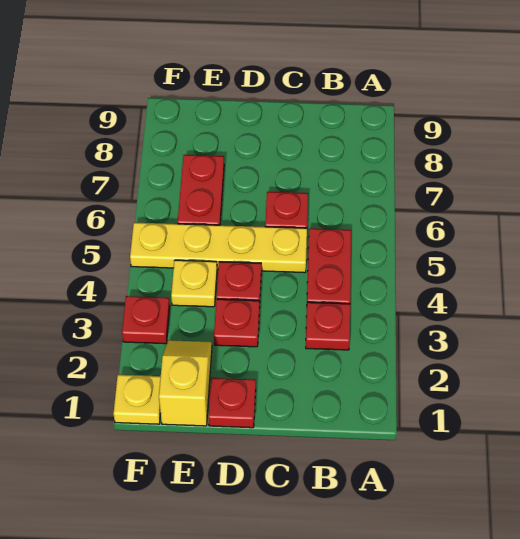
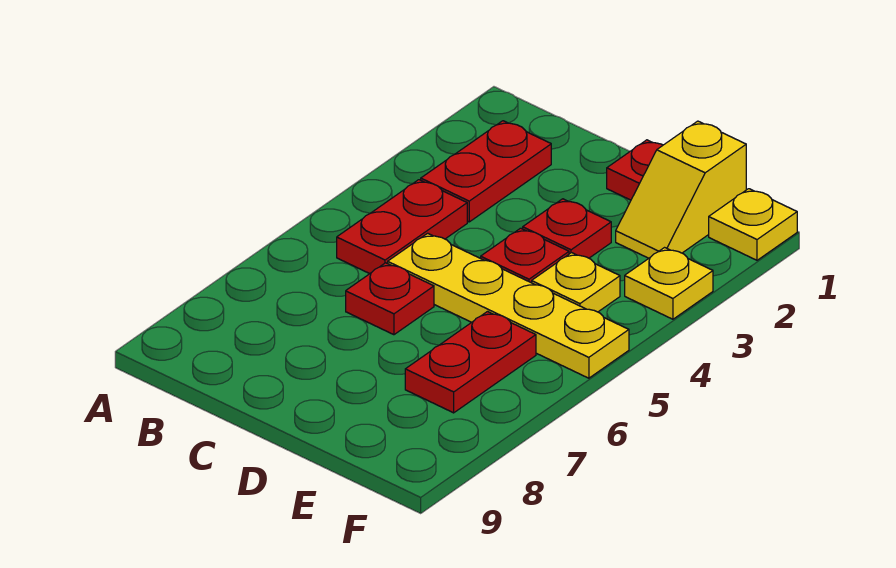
red plate B3 level 1 -> red plate B2:B3 level 1
red plate F3 level 1 -> yellow plate F3 level 1

